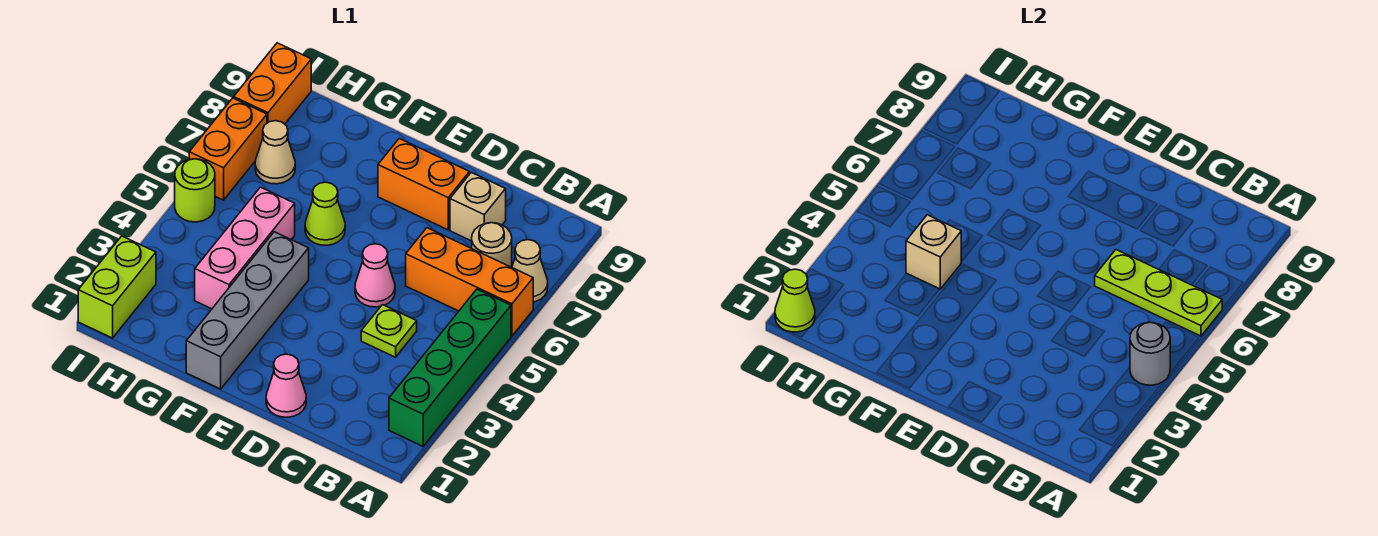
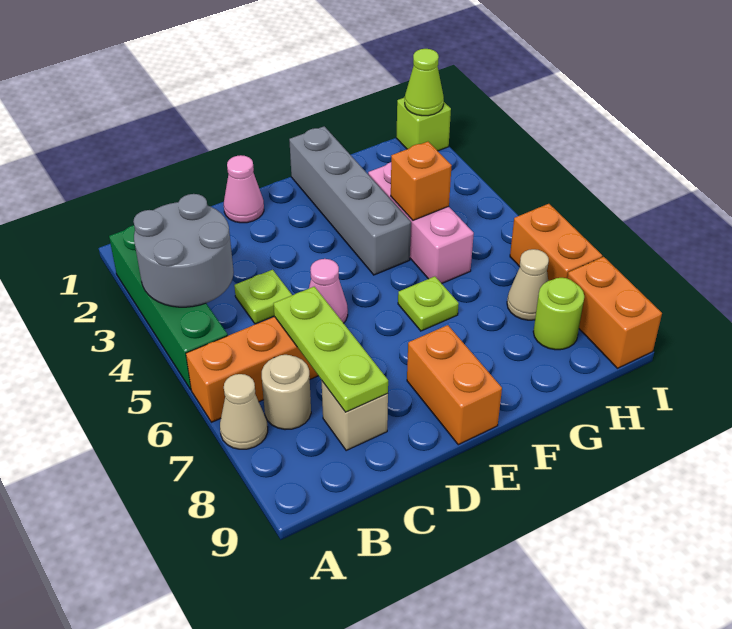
grey round brick A4 level 2 -> grey round brick A3:B4 level 2
lime plate A6:C6 level 2 -> lime plate C6:C8 level 2
orange brick D8:E8 level 1 -> orange brick E8:E9 level 1
lime cone F6 level 1 -> lime plate F6 level 1
tan brick G4 level 2 -> orange brick G4 level 2
lime brick I1:I2 level 1 -> lime brick I1 level 1
lime round brick I5 level 1 -> lime round brick H8 level 1

